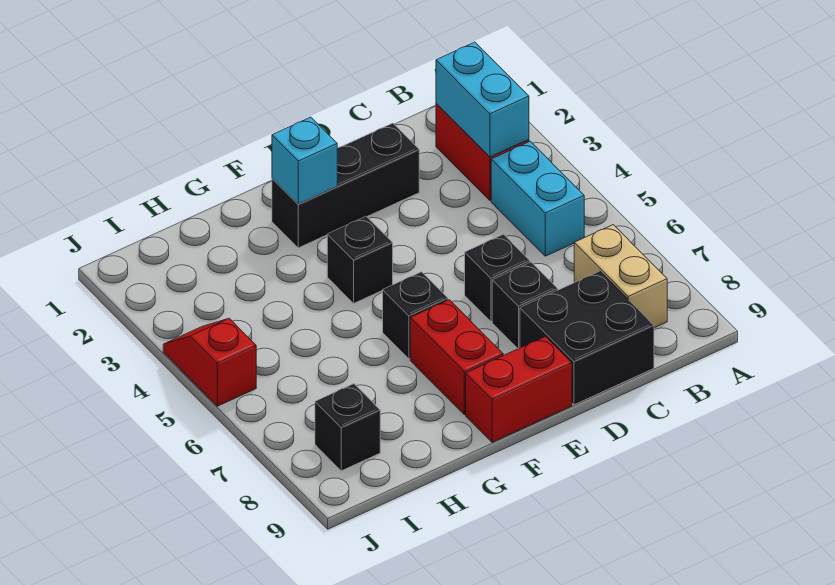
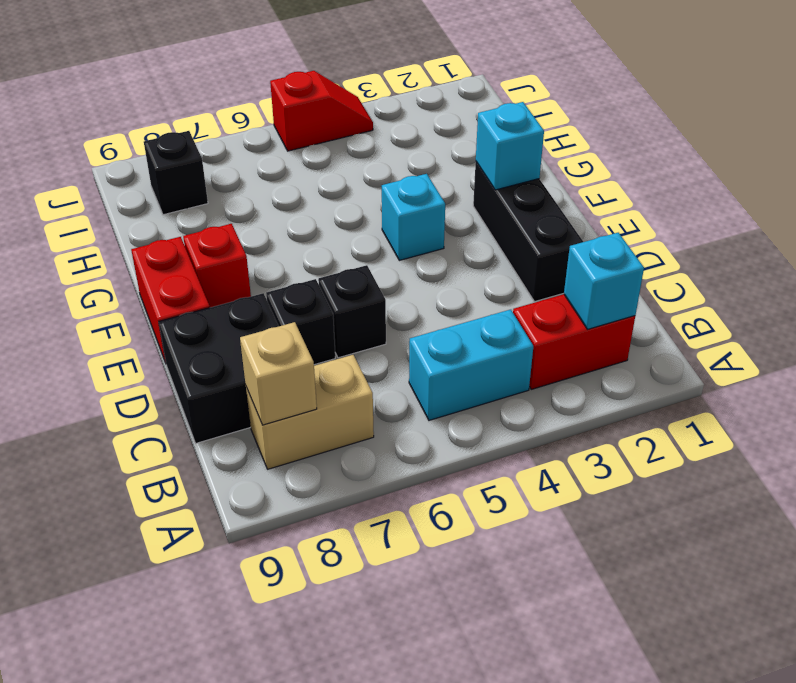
cyan brick B2:B3 level 2 -> cyan brick B2 level 2
none -> tan brick B8 level 2
black brick F4 level 1 -> cyan brick F4 level 1
black brick F6 level 1 -> none
red brick F7:F8 level 1 -> red brick F8 level 1

